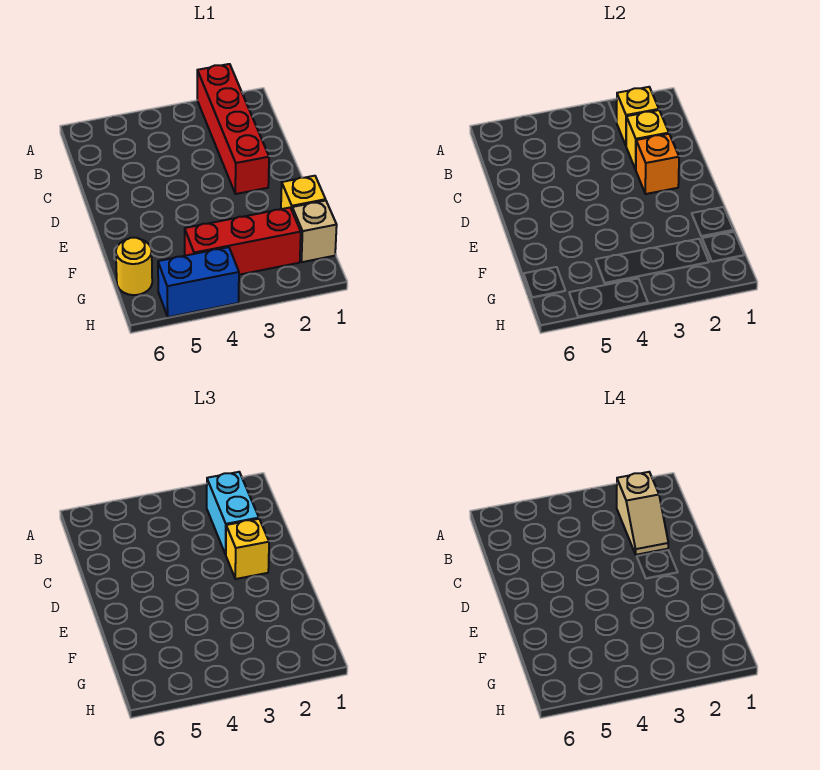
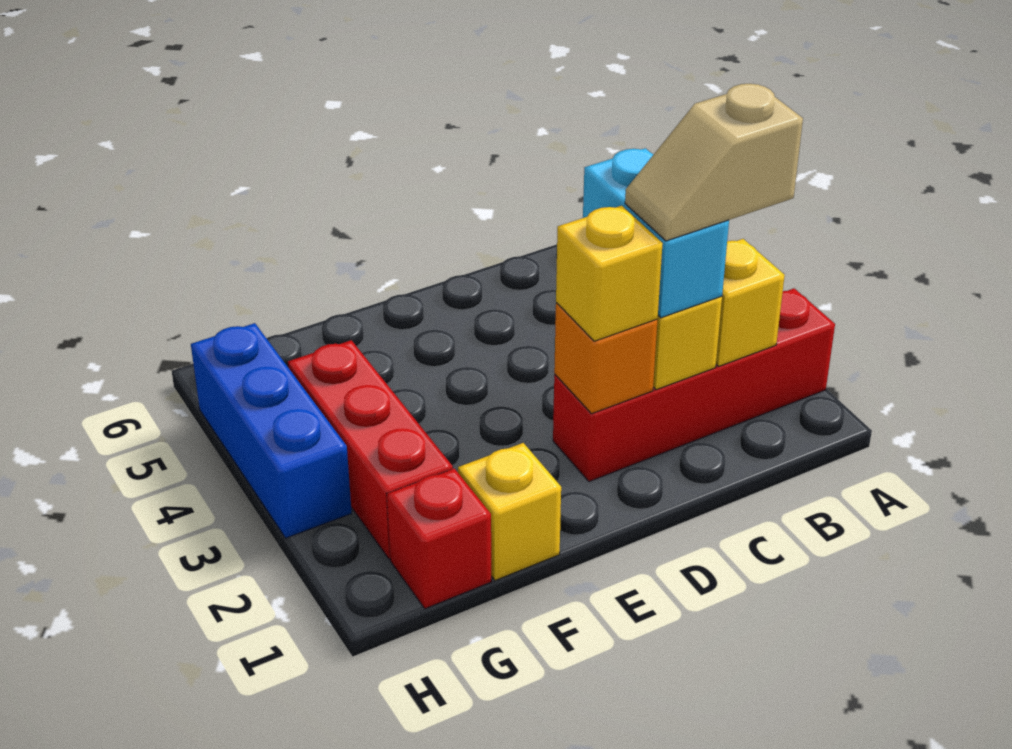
cyan brick B2:C2 level 3 -> cyan brick C2:C3 level 3
tan brick G1 level 1 -> red brick G1 level 1
yellow round brick G6 level 1 -> none
blue brick H4:H5 level 1 -> blue brick H3:H5 level 1

